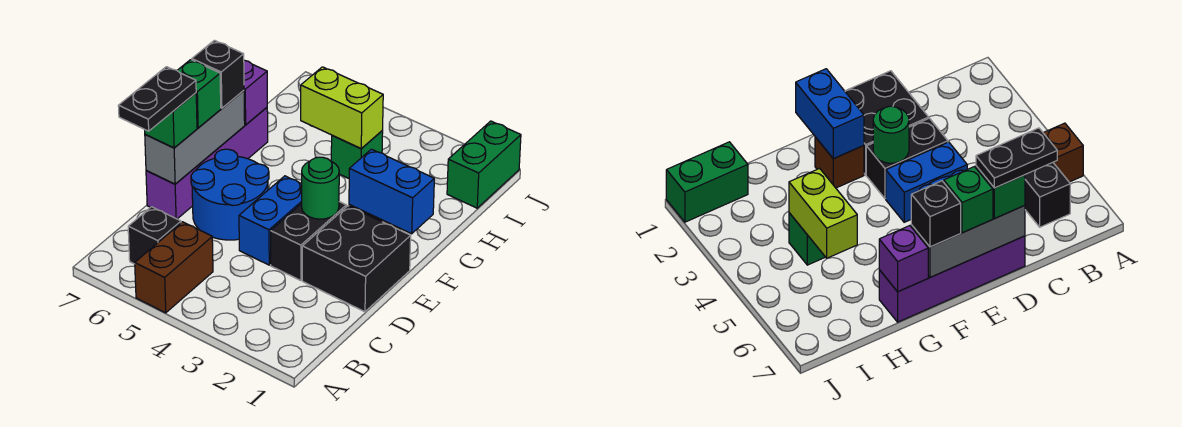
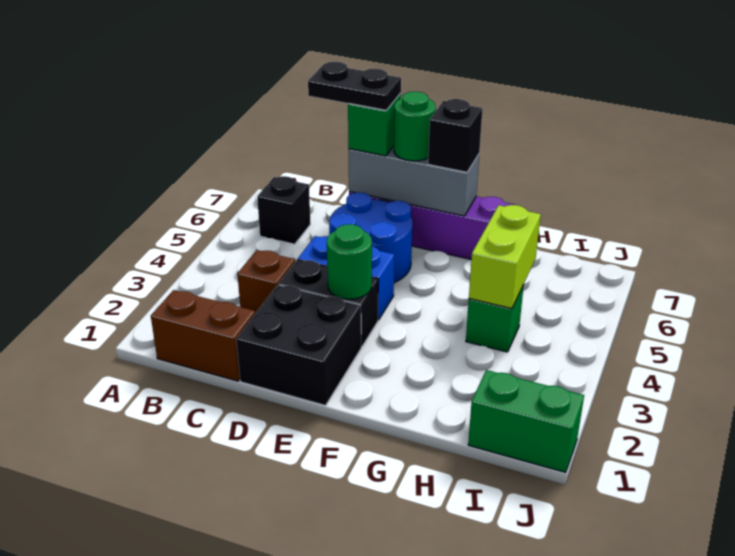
brown brick A5:B5 level 1 -> brown brick B1:C1 level 1
green brick E7 level 3 -> green round brick E7 level 3
blue brick F1:F2 level 2 -> none
brown brick F2 level 1 -> brown brick C3 level 1
purple brick G7 level 2 -> none

